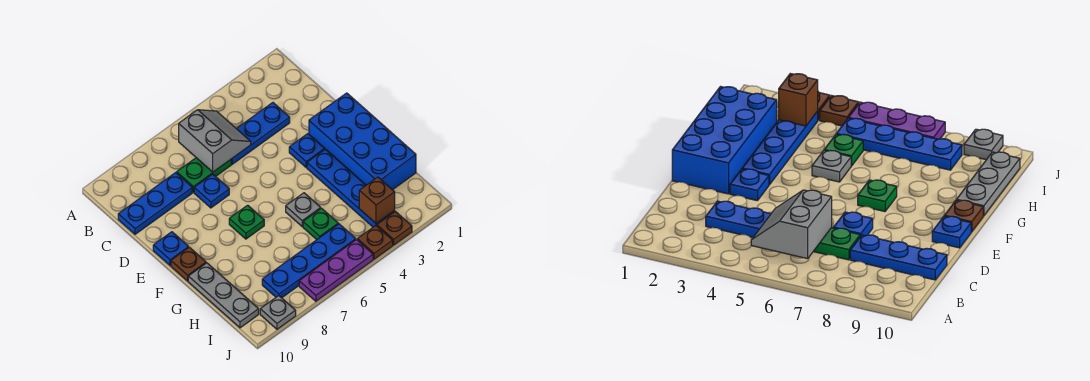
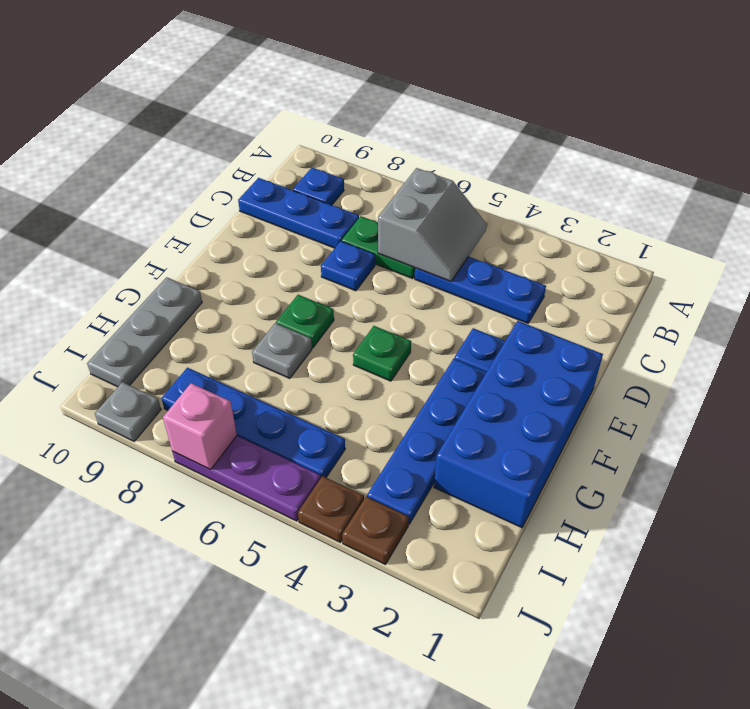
blue plate E10 level 1 -> blue plate B9 level 1
brown plate F10 level 1 -> none
grey plate G5 level 1 -> grey plate G7 level 1
green plate H5 level 1 -> green plate F5 level 1
brown brick I3 level 2 -> none
none -> pink brick J7 level 2

